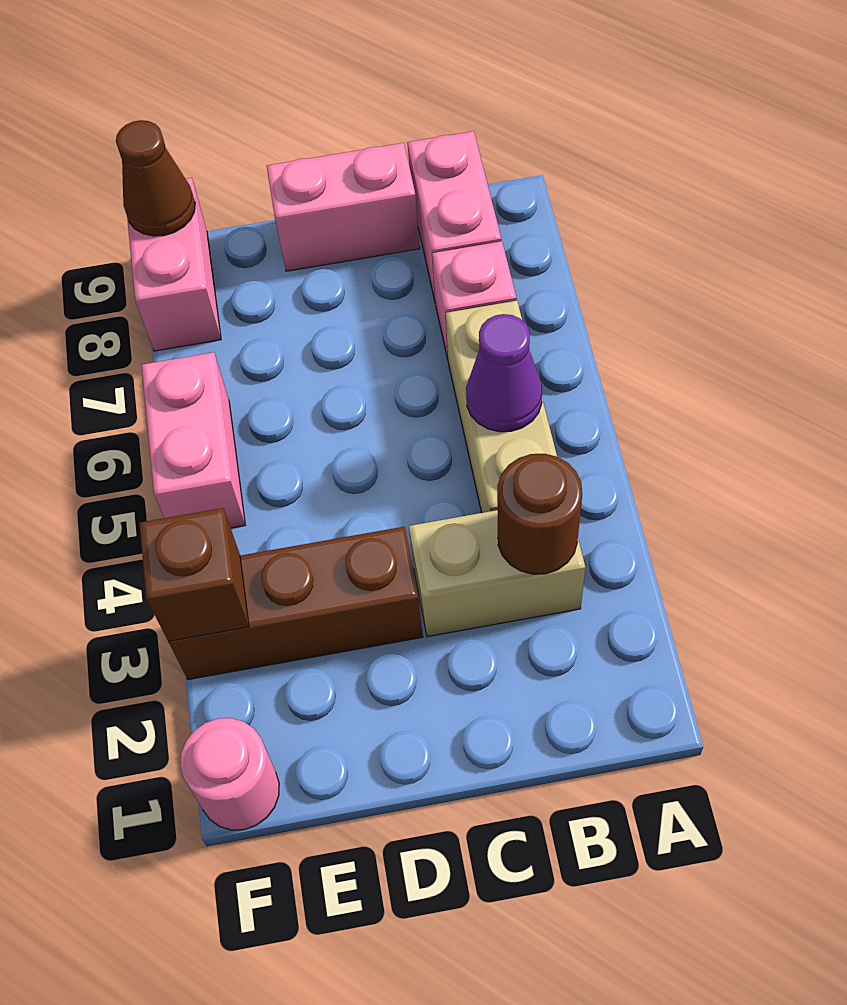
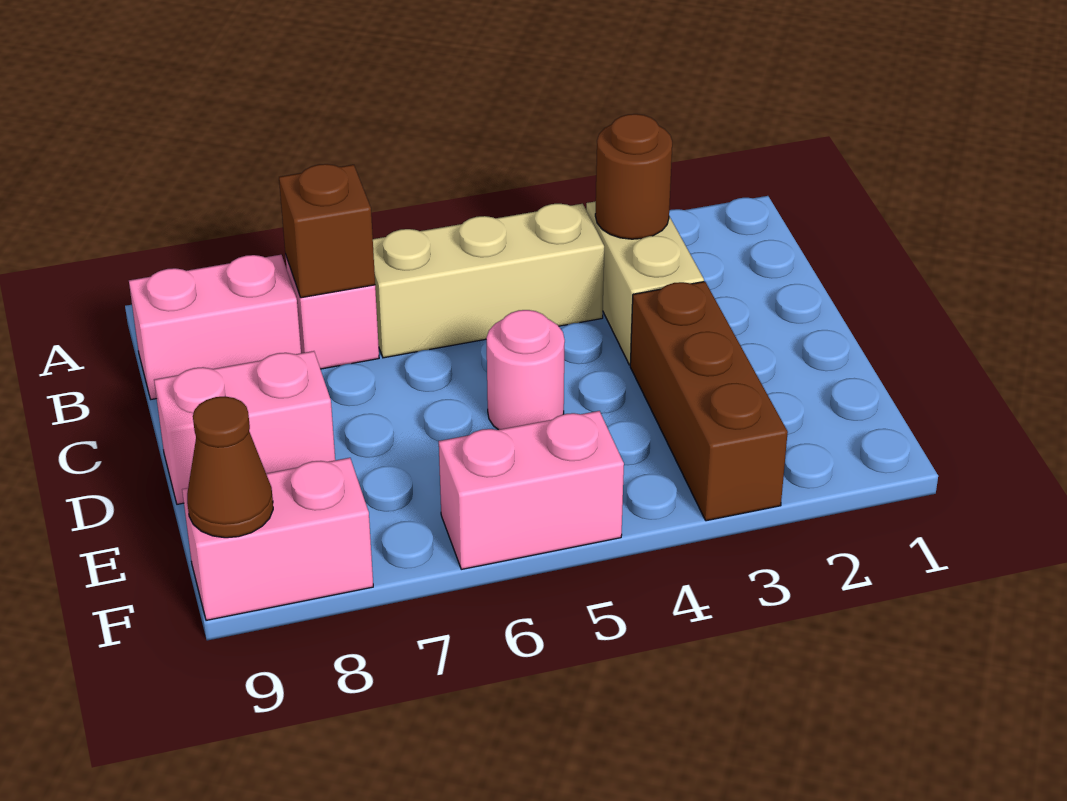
purple cone B5 level 2 -> none
pink brick C9:D9 level 1 -> pink brick D8:D9 level 1
pink round brick F1 level 1 -> pink round brick D5 level 1
brown brick F3 level 2 -> brown brick B7 level 2

